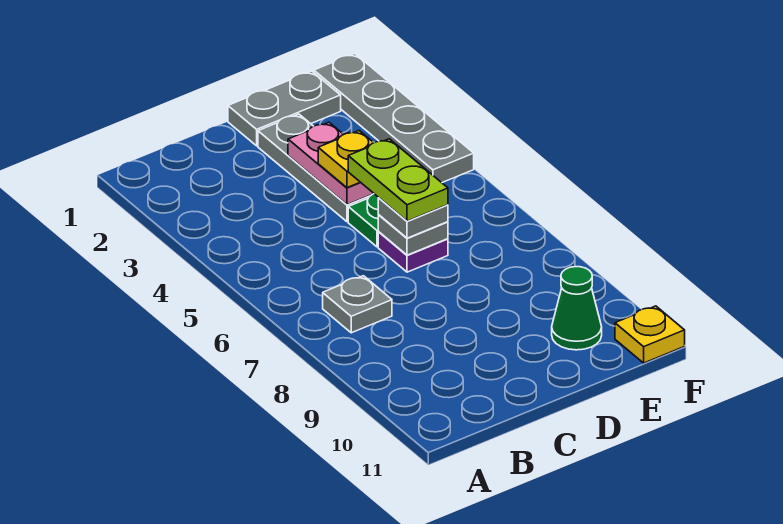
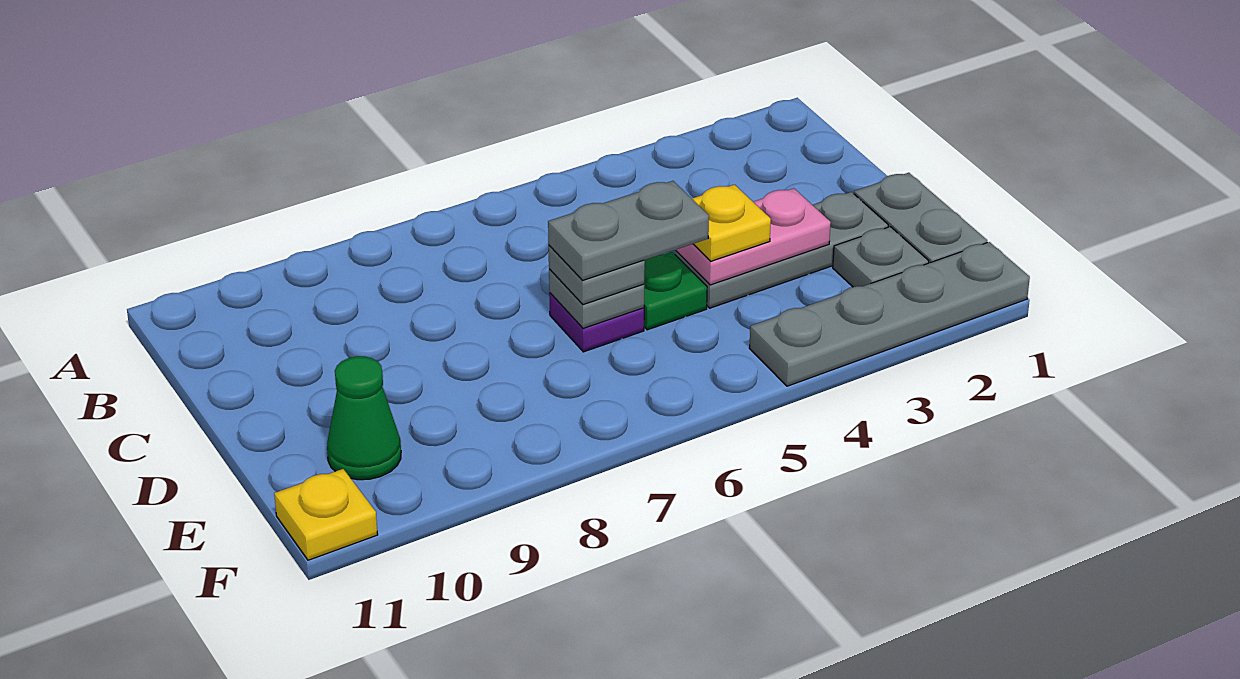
grey plate B7 level 1 -> grey plate E2 level 1
lime plate D5:D6 level 4 -> grey plate D5:D6 level 4

